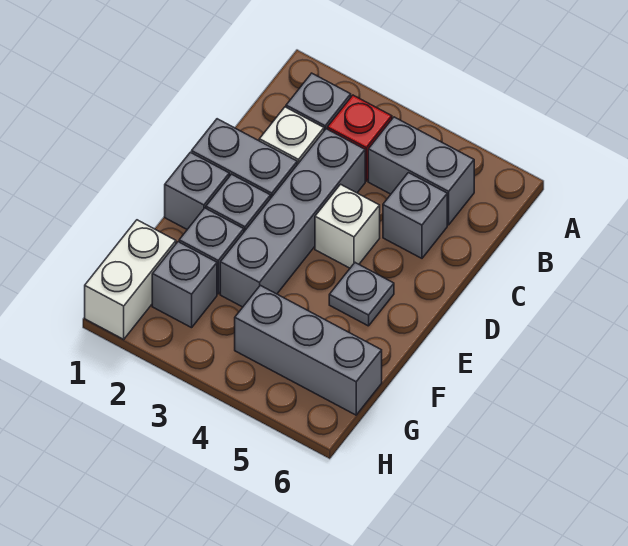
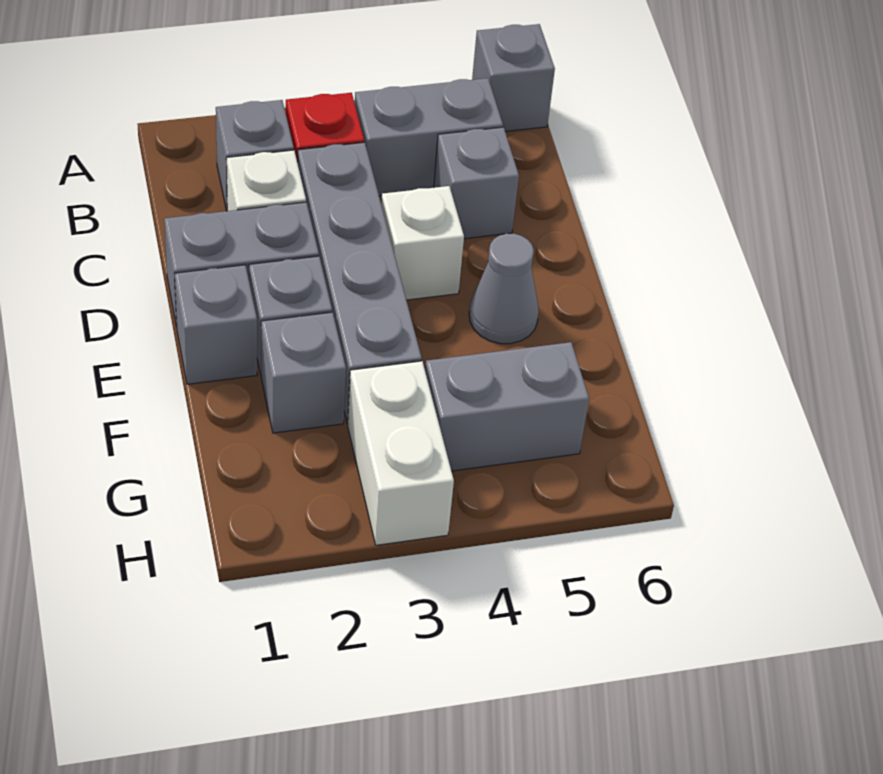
grey plate E5 level 1 -> grey cone E5 level 1
white brick G1:H1 level 1 -> white brick G3:H3 level 1
grey brick G2 level 1 -> grey brick A6 level 1
grey brick G4:G6 level 1 -> grey brick G4:G5 level 1

